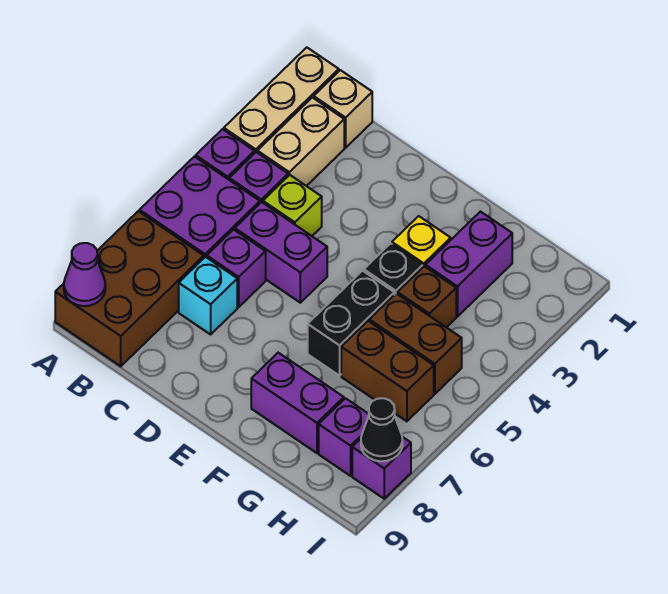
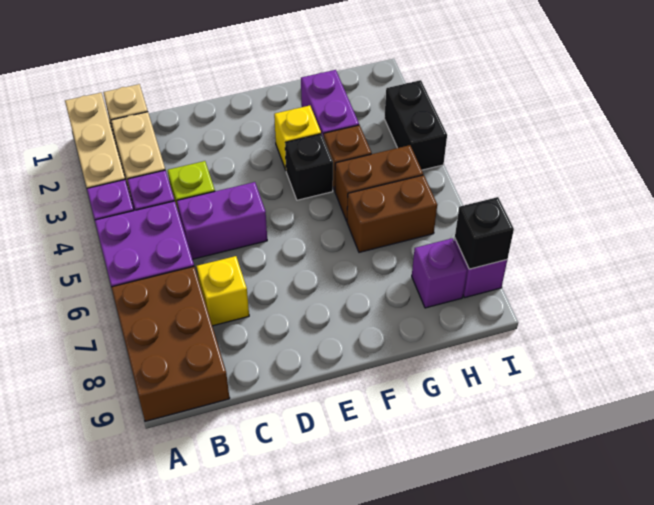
purple cone A9 level 2 -> none
purple brick C6 level 1 -> none
cyan brick C7 level 1 -> yellow brick C7 level 1
black brick F5:F6 level 1 -> black brick I3:I4 level 1
purple brick F8:G8 level 1 -> none
black cone I8 level 2 -> black brick I8 level 2

